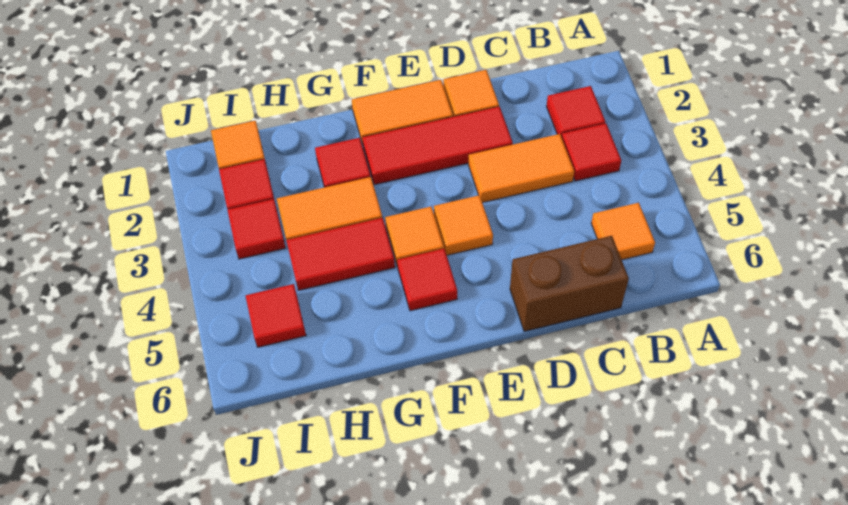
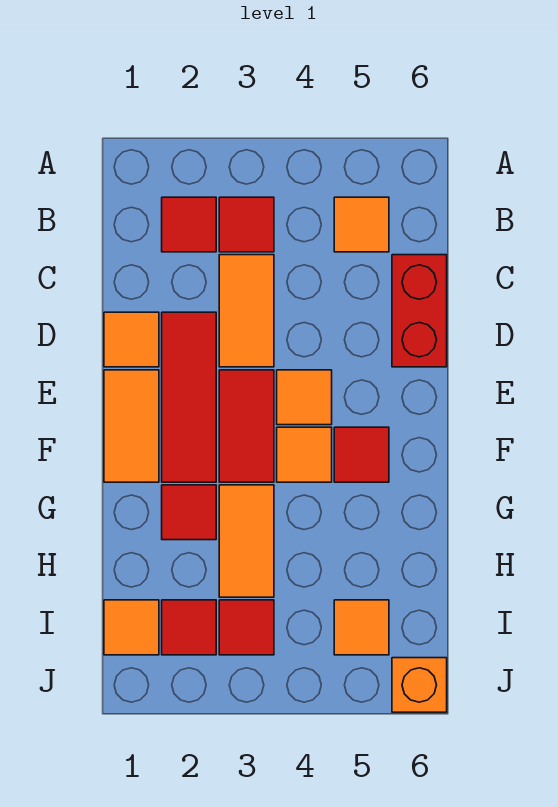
brown brick C6:D6 level 1 -> red brick C6:D6 level 1
red tile G4:H4 level 1 -> red tile E3:F3 level 1
red tile I5 level 1 -> orange tile I5 level 1
none -> orange brick J6 level 1

